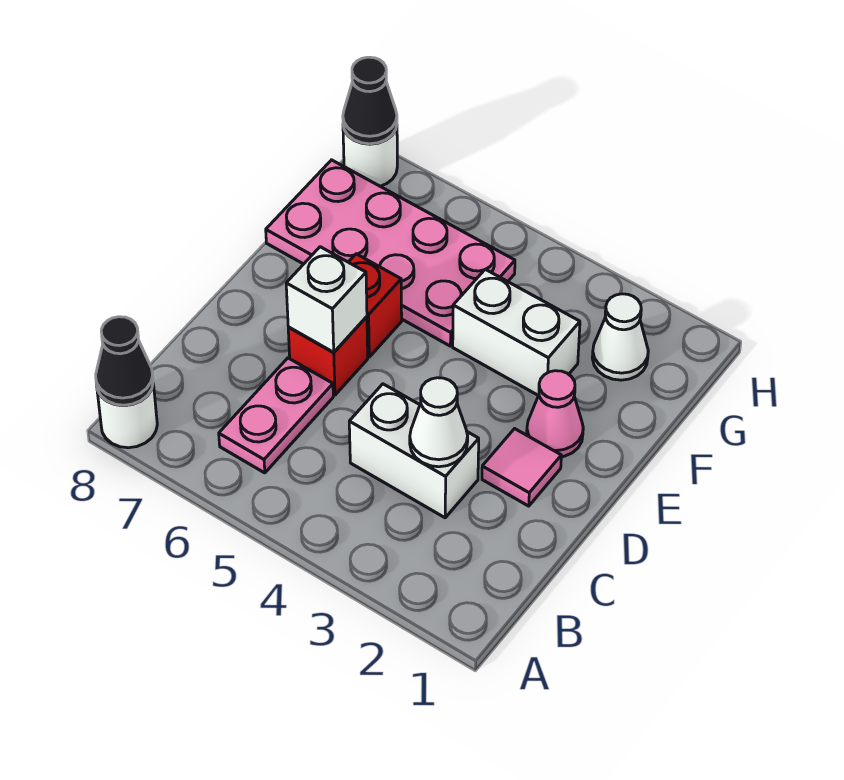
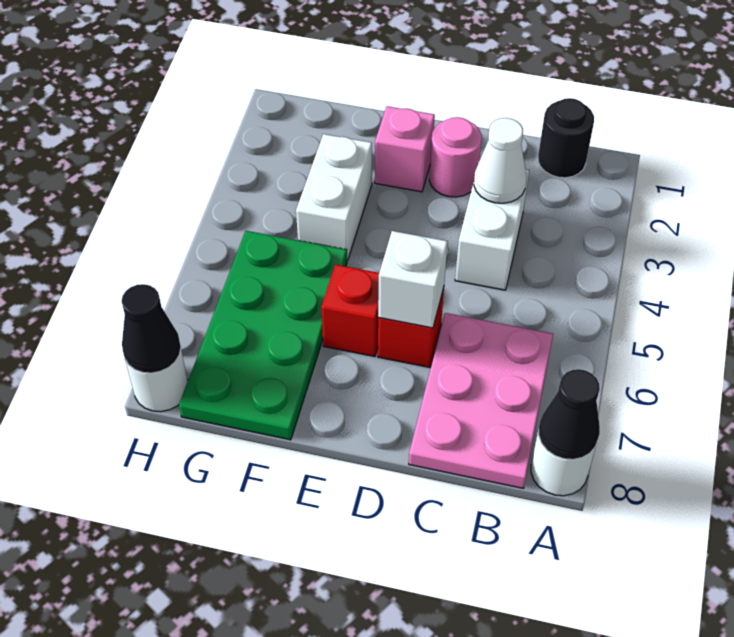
none -> black round brick B1 level 1
pink plate B6:C6 level 1 -> pink plate B6:C8 level 1
pink tile D2 level 1 -> pink round brick D2 level 1
pink cone E2 level 1 -> pink brick E2 level 1
pink plate F5:G8 level 1 -> green plate F5:G8 level 1
white cone G2 level 1 -> none

